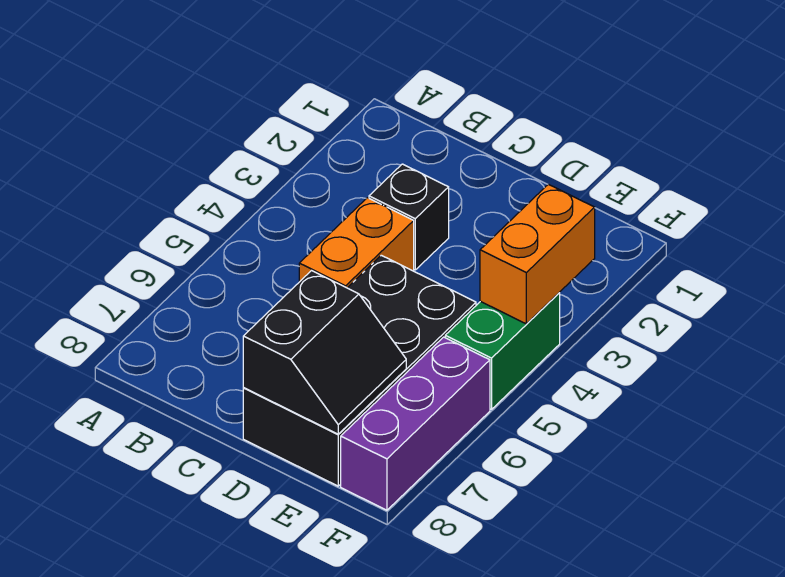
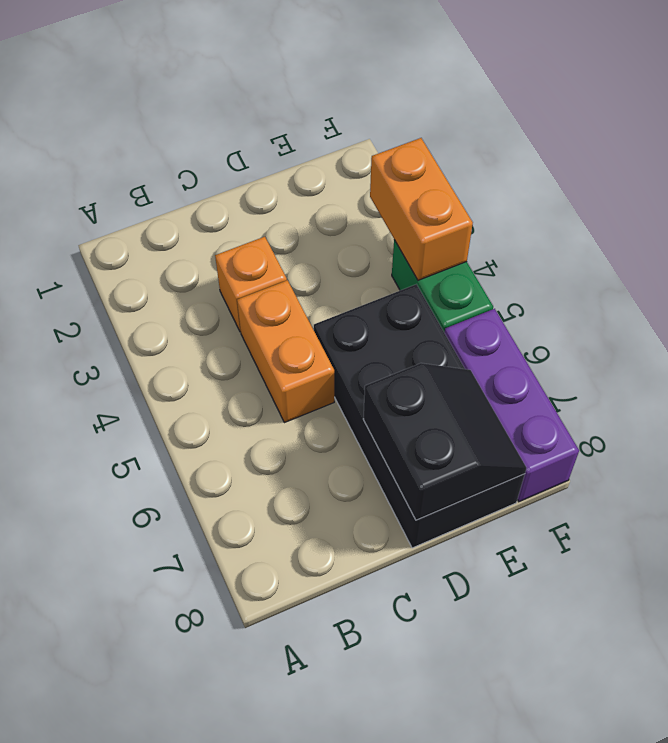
black brick C3 level 1 -> orange brick C3 level 1

